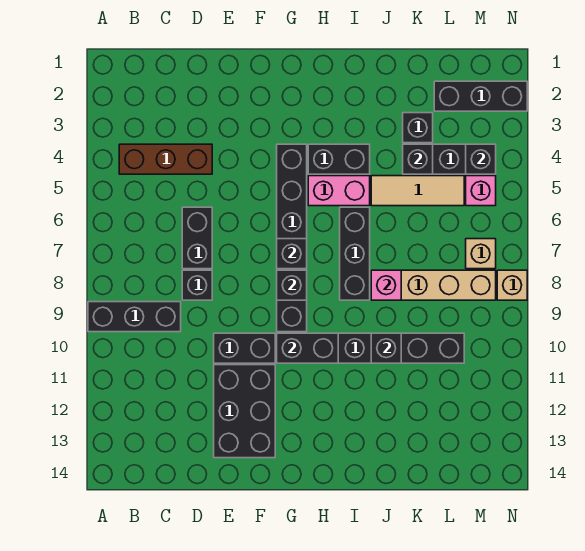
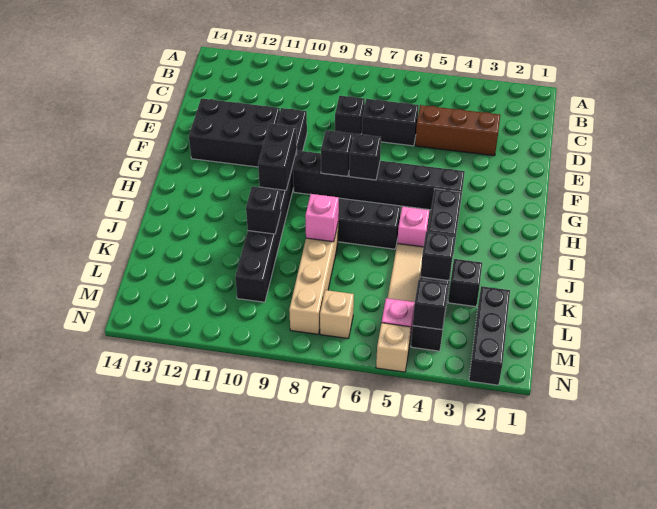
black brick A9:C9 level 1 -> none
brown brick B4:D4 level 1 -> brown brick D3:D5 level 1
pink brick H5:I5 level 1 -> pink brick I5 level 1
tan brick N8 level 1 -> tan brick N5 level 1

